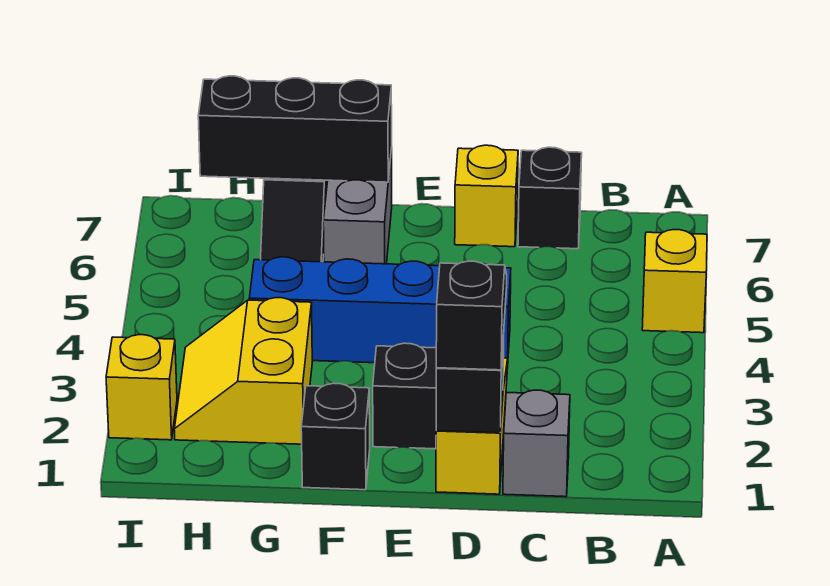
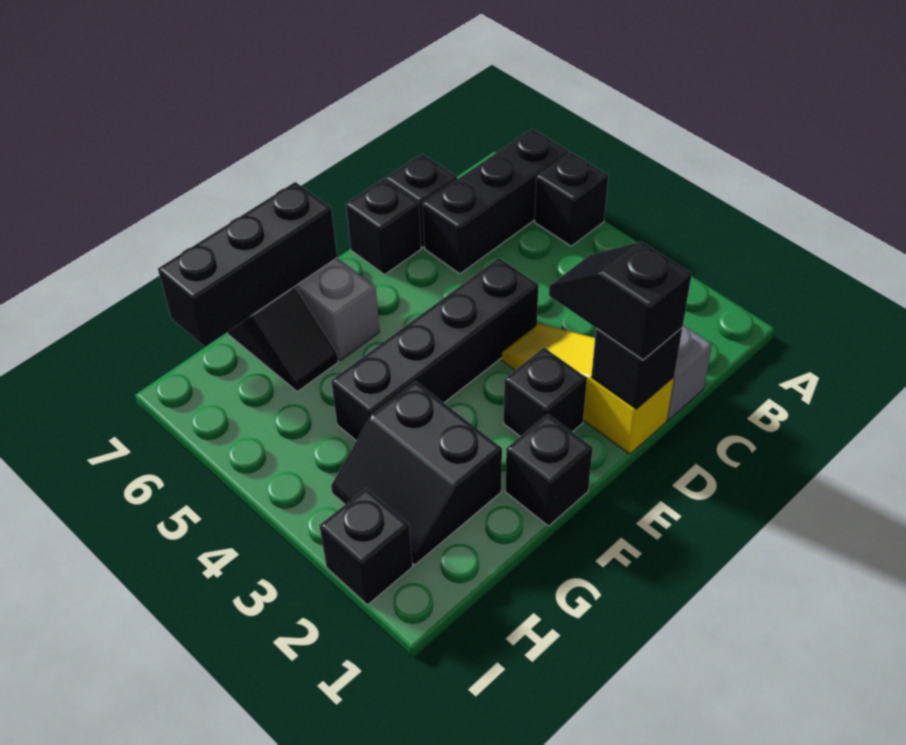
yellow brick A5 level 1 -> black brick A5 level 1
none -> black brick A6:C6 level 1
blue brick D4:G4 level 1 -> black brick D4:G4 level 1
yellow brick D7 level 1 -> black brick D7 level 1
yellow slope G2:H3 level 1 top G -> black slope G2:H3 level 1 top G
yellow brick I2 level 1 -> black brick I2 level 1

